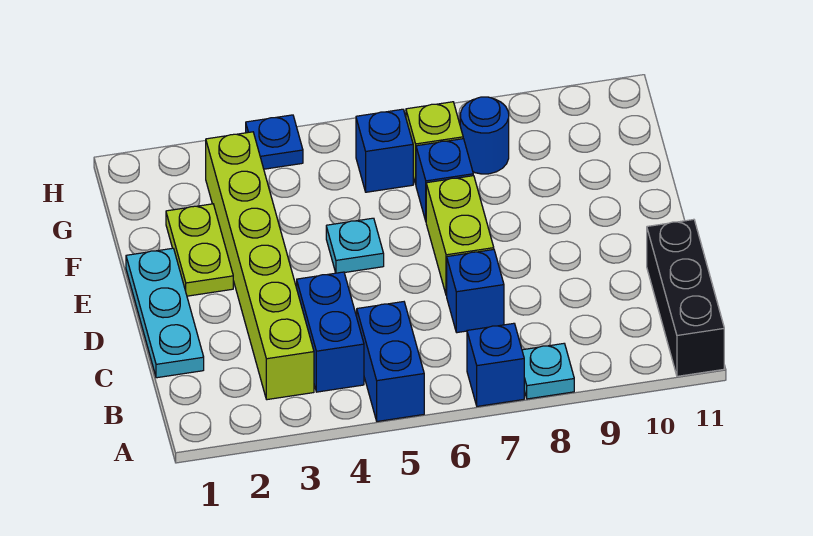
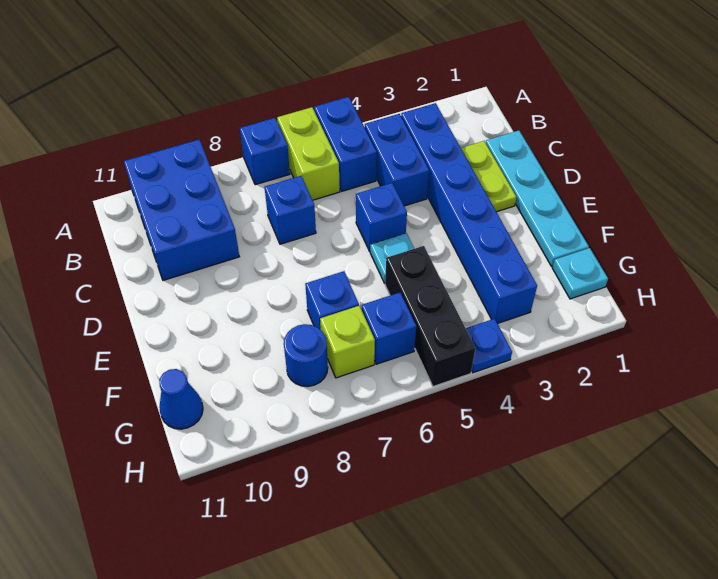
cyan plate A8 level 1 -> cyan plate G1 level 1
none -> blue brick A9:C10 level 1
black brick A11:C11 level 1 -> black brick F5:H5 level 1
lime brick B3:G3 level 1 -> blue brick B3:G3 level 1
cyan plate C1:E1 level 1 -> cyan plate C1:F1 level 1
none -> blue brick D5 level 1
lime brick D7:E7 level 1 -> lime brick A6:B6 level 1
lime plate E2:F2 level 1 -> lime plate C2:D2 level 1
none -> blue cone G11 level 1

